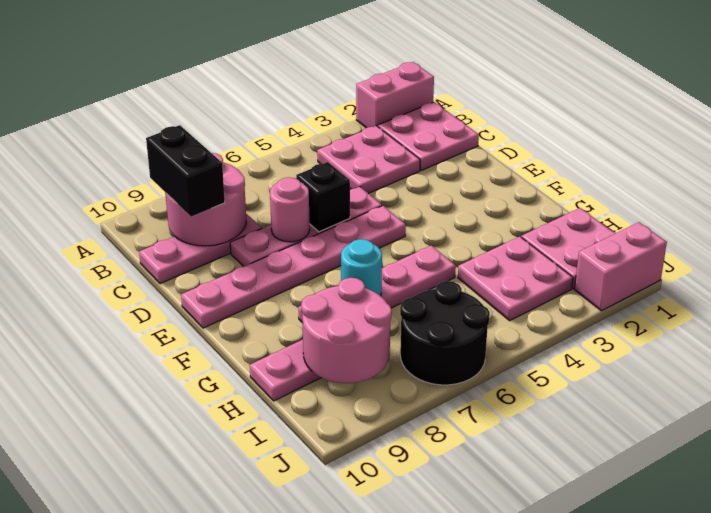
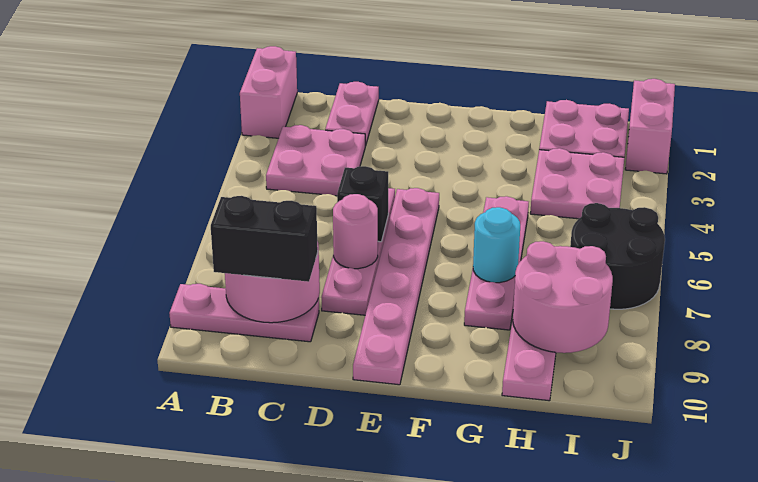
pink plate B1:C2 level 1 -> pink plate C1:C2 level 1
pink plate C8:C10 level 1 -> pink plate A9:C9 level 1

